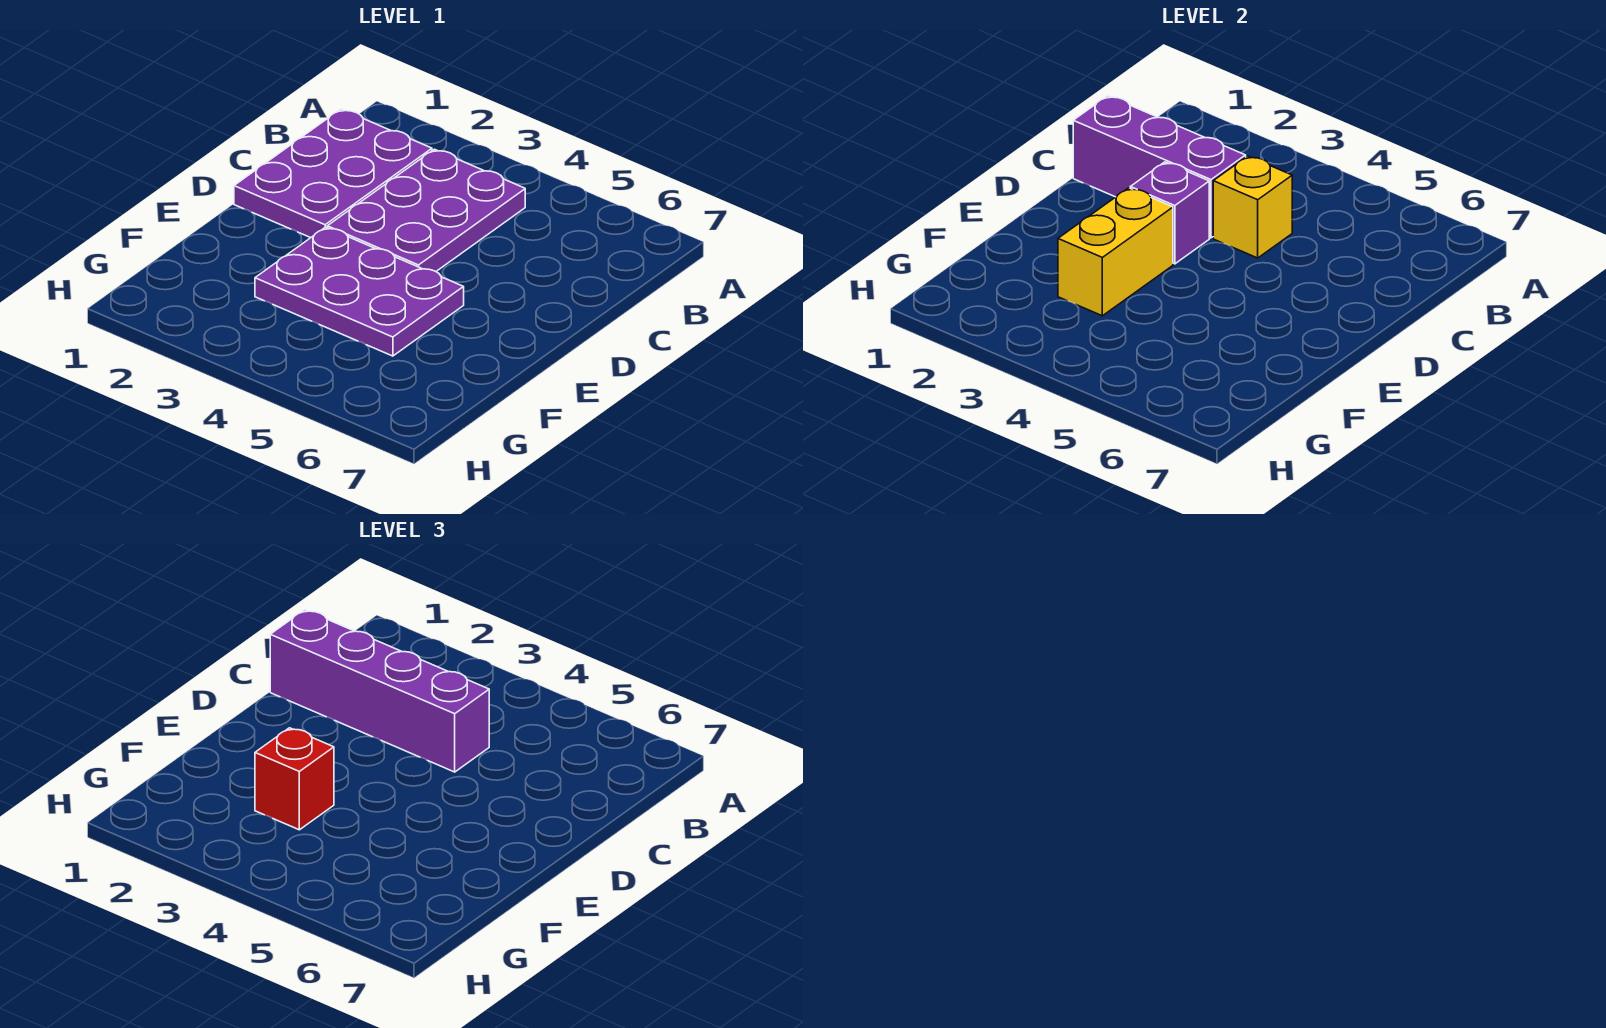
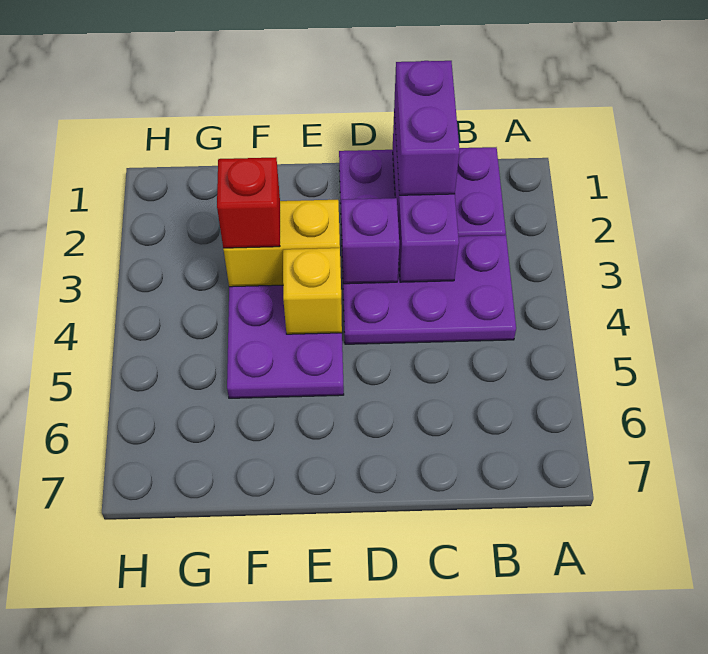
purple brick C1:C4 level 3 -> purple brick C1:C2 level 3
yellow brick C4 level 2 -> yellow brick E4 level 2

